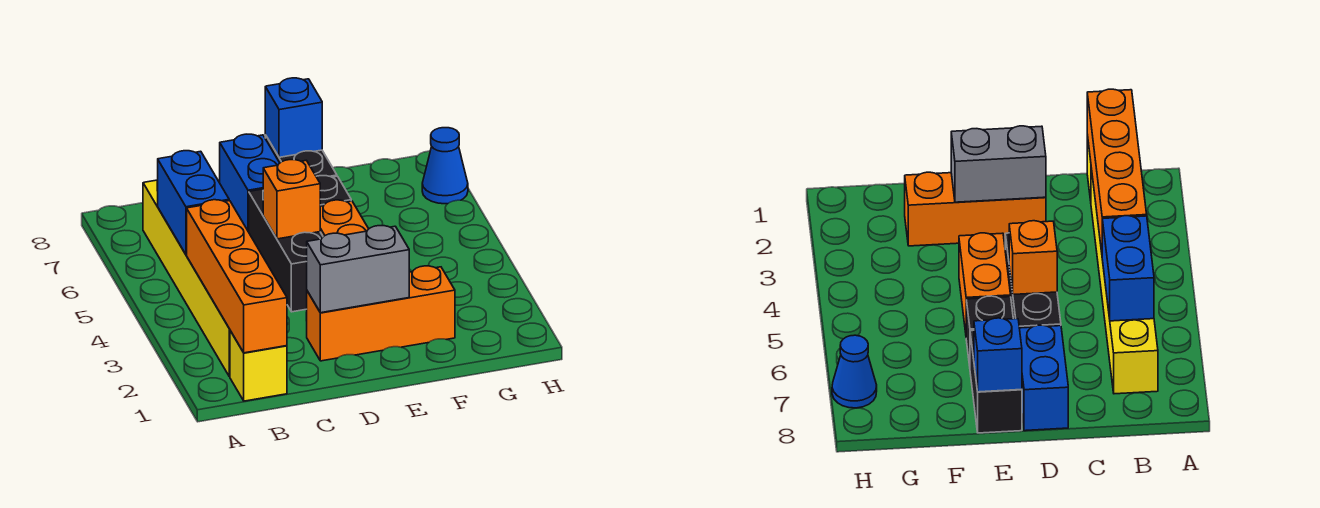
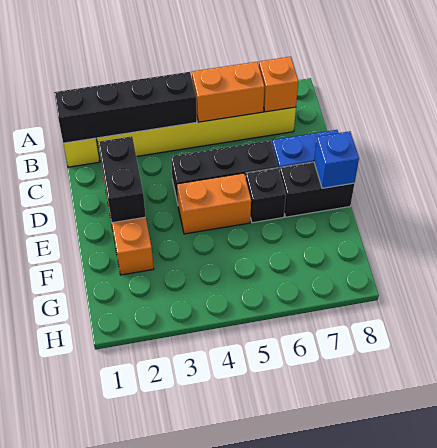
orange brick B1:B4 level 2 -> black brick B1:B4 level 2
blue brick B5:B6 level 2 -> orange brick B5:B6 level 2
grey brick D2:E2 level 2 -> black brick D2:E2 level 2
orange brick D5 level 2 -> orange brick B7 level 2
blue cone H7 level 1 -> none

